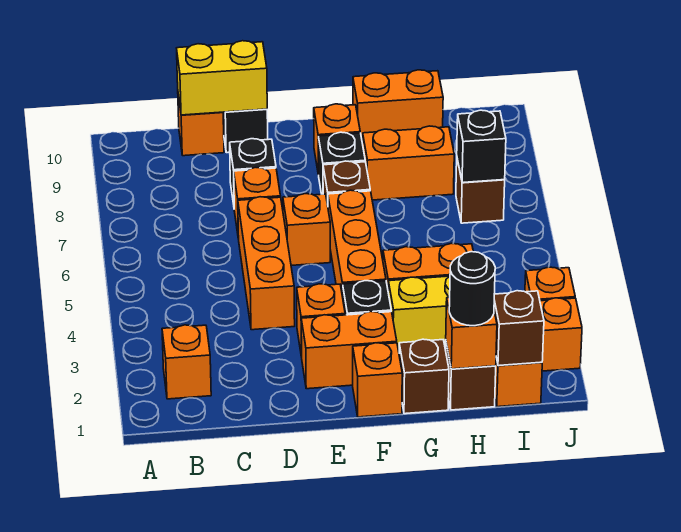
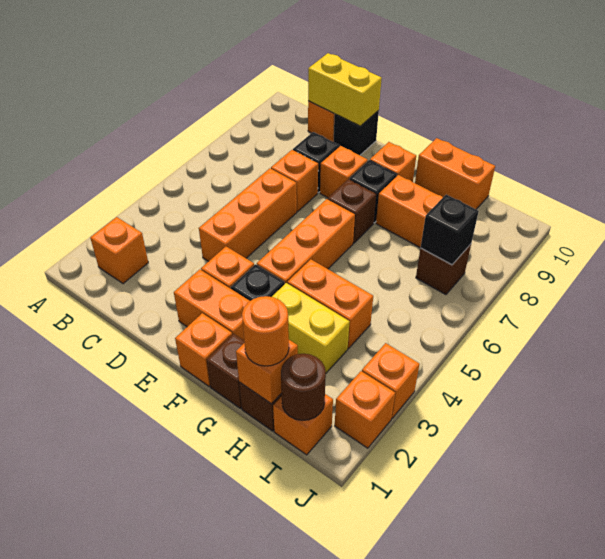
orange brick E6 level 1 -> orange brick E8 level 1
black round brick H1 level 3 -> orange round brick H1 level 3
brown brick I1 level 2 -> brown round brick I1 level 2

